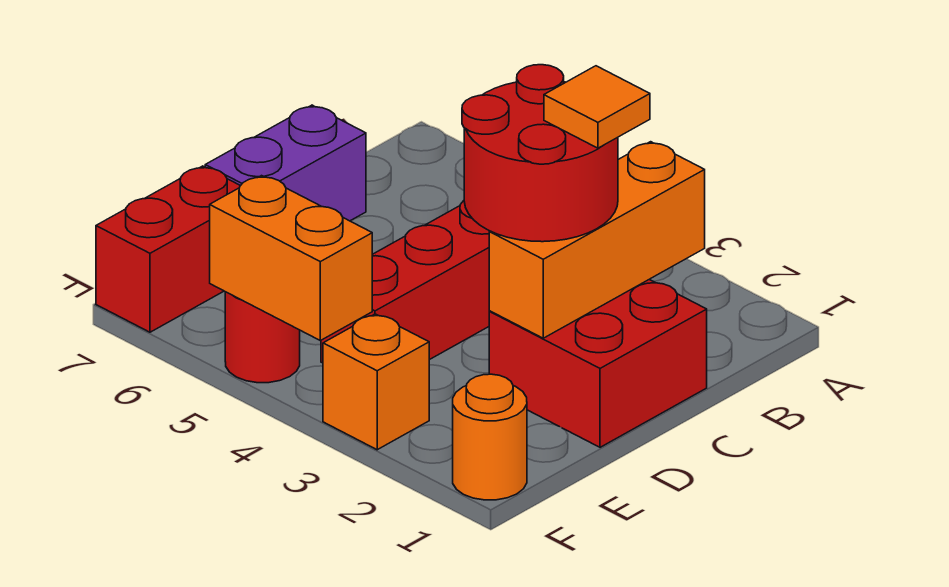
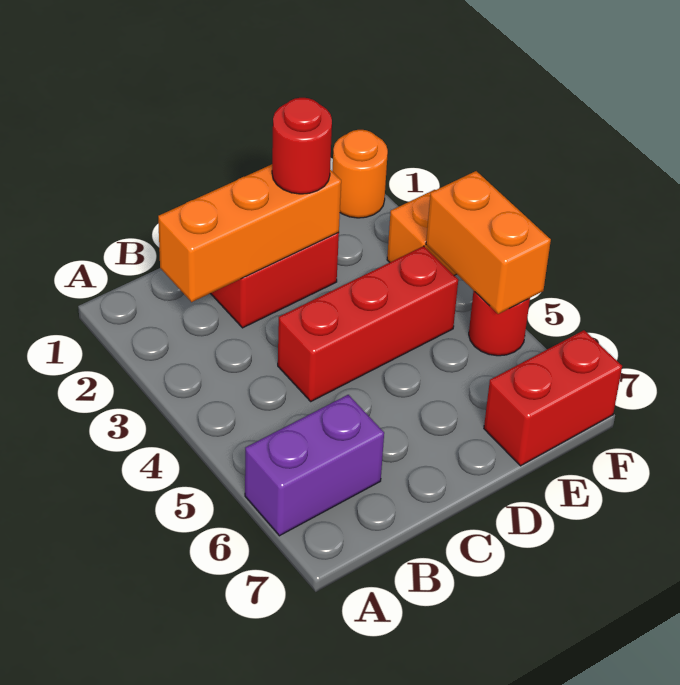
red round brick C2:D3 level 3 -> red round brick D2 level 3
orange tile C2 level 4 -> none
purple brick C7:D7 level 1 -> purple brick A6:B6 level 1

